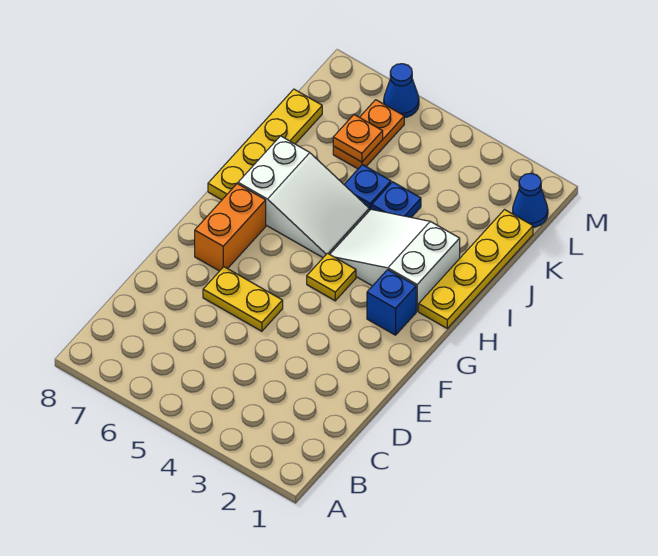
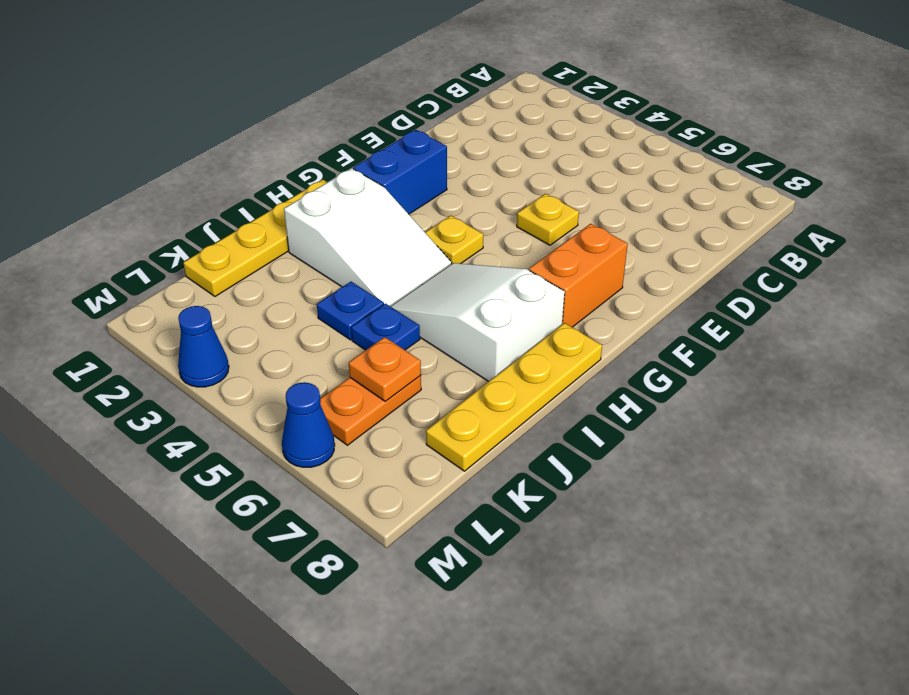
yellow plate E5:E6 level 1 -> yellow plate E5 level 1
blue brick G2 level 1 -> blue brick F2:G2 level 1
blue cone L1 level 1 -> blue cone M3 level 1

